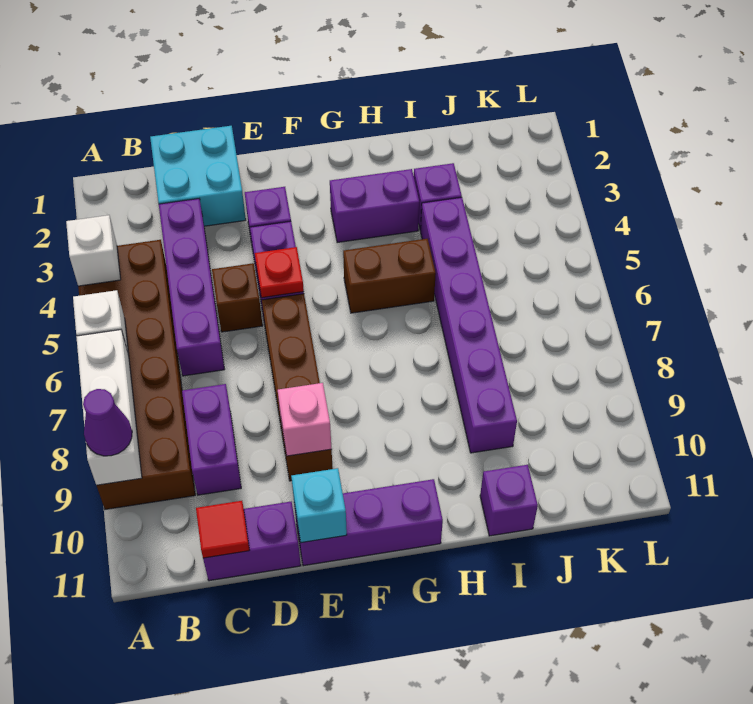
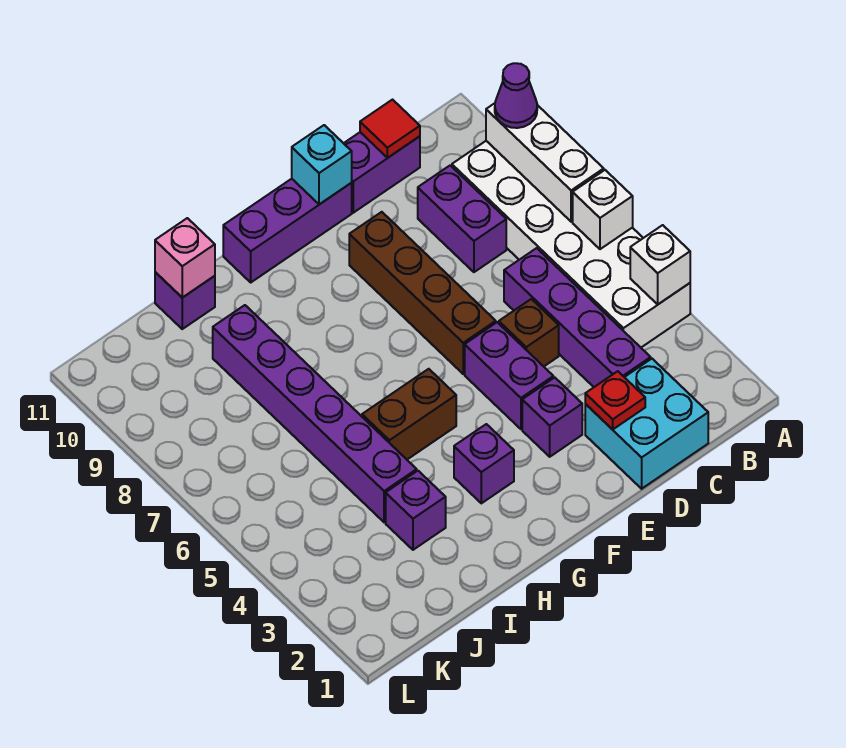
brown brick A4:B9 level 1 -> white brick A4:B9 level 1
red plate E5 level 2 -> red plate D2 level 2
pink brick E9 level 2 -> pink brick I11 level 2
purple brick G3:H3 level 1 -> purple brick G3 level 1

